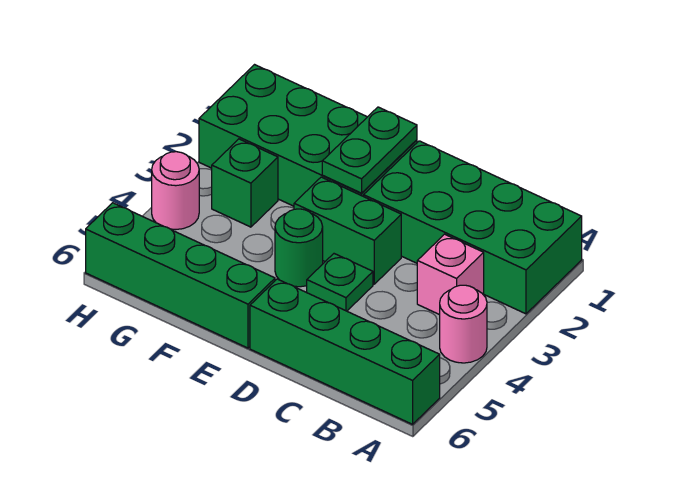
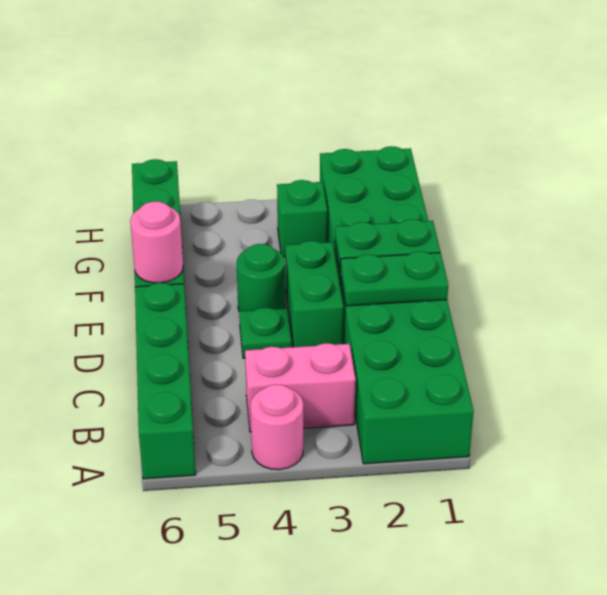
pink brick B3 level 1 -> pink brick B3:B4 level 1
none -> green plate D1:D2 level 2
pink round brick H4 level 1 -> pink round brick E6 level 2

